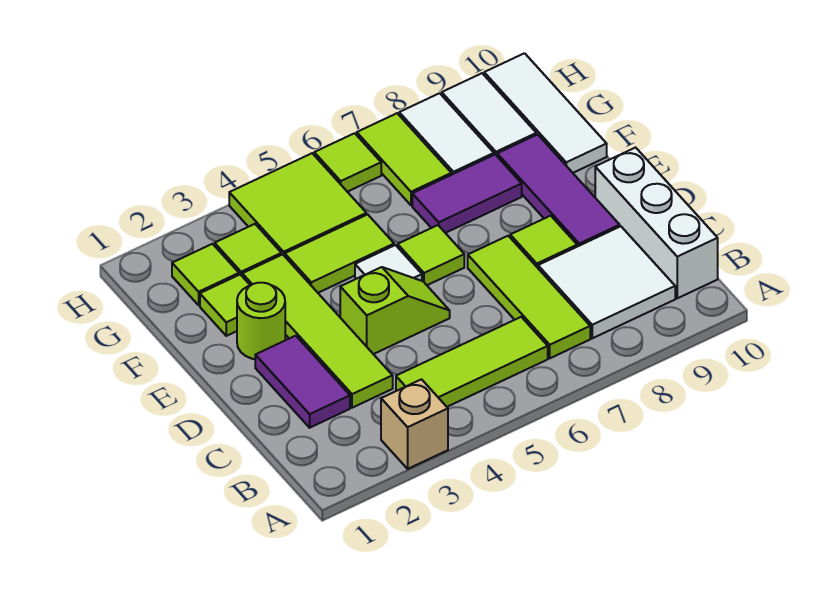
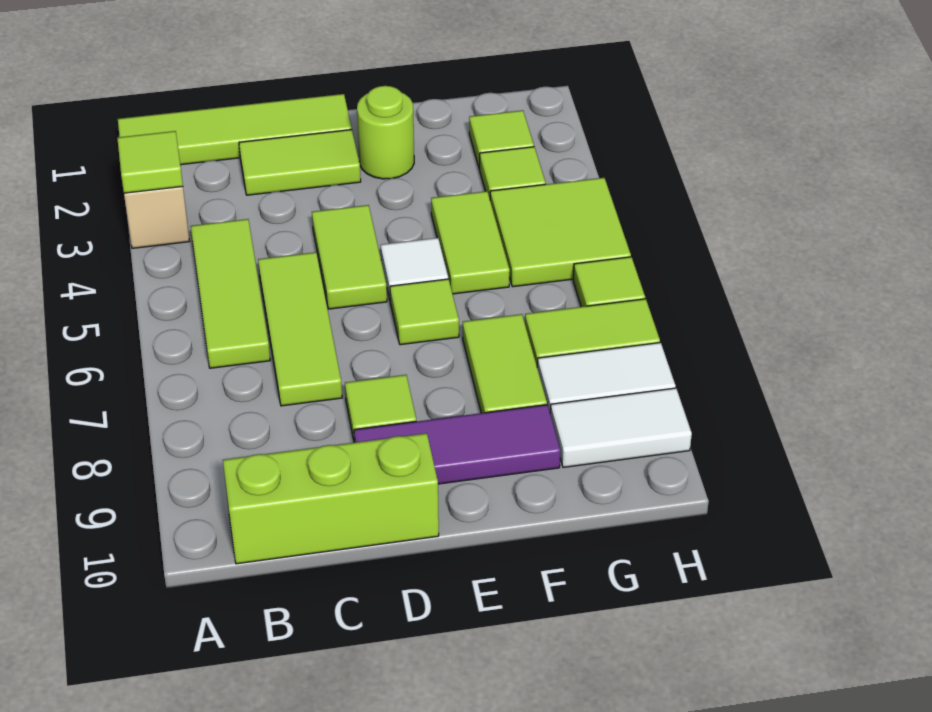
lime tile B7:D7 level 1 -> lime tile C5:C7 level 1
white tile B8:C9 level 1 -> none
white brick B10:D10 level 1 -> lime brick B10:D10 level 1
purple tile C2:D2 level 1 -> lime tile C2:D2 level 1
lime tile C3:F3 level 1 -> lime tile A1:D1 level 1
lime slope D4:D5 level 1 top 4 -> lime tile D4:D5 level 1
lime tile F2 level 1 -> lime tile A3 level 2
purple tile F7:F8 level 1 -> lime tile F7:F8 level 1
white tile F10:H10 level 1 -> none

